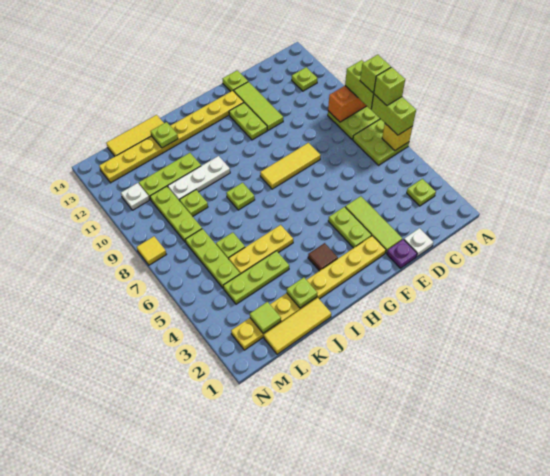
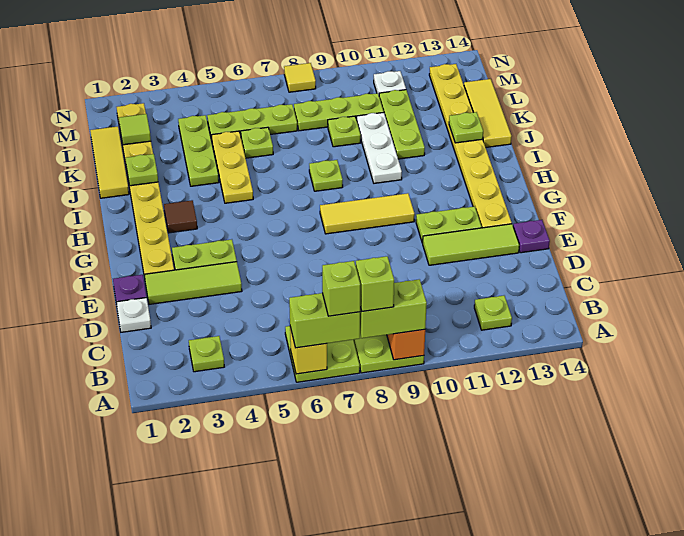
yellow tile E8:G8 level 1 -> yellow tile G8:G10 level 1
lime plate E14 level 1 -> purple plate E14 level 1

